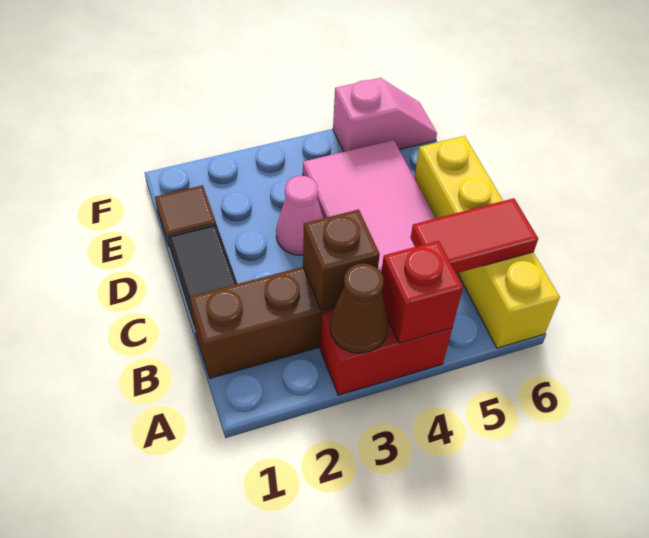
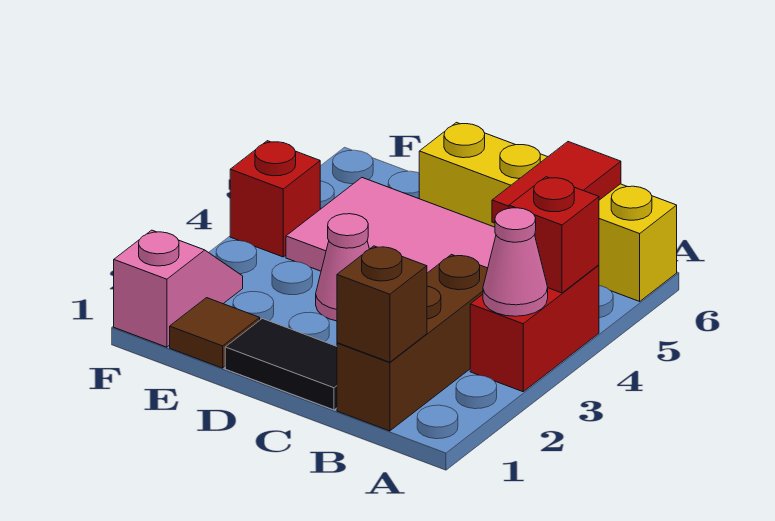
brown cone A3 level 2 -> pink cone A3 level 2
brown brick B3 level 2 -> brown brick B1 level 2
none -> red brick F4 level 1
pink slope F5:F6 level 1 top 5 -> pink slope F1:F2 level 1 top 1

